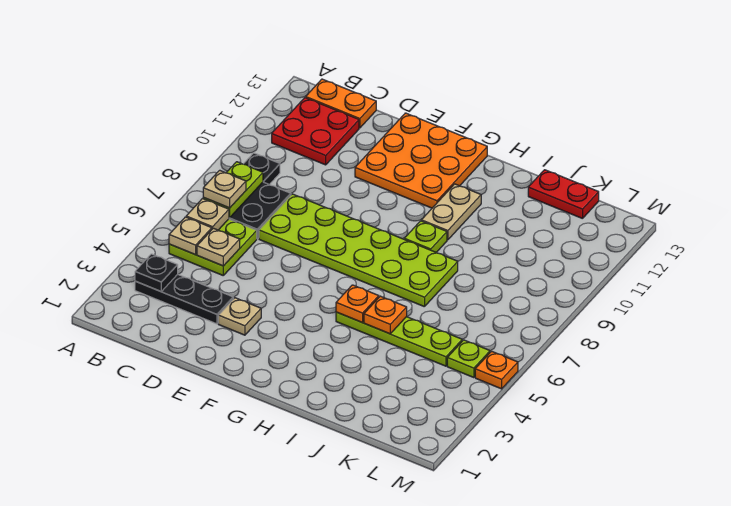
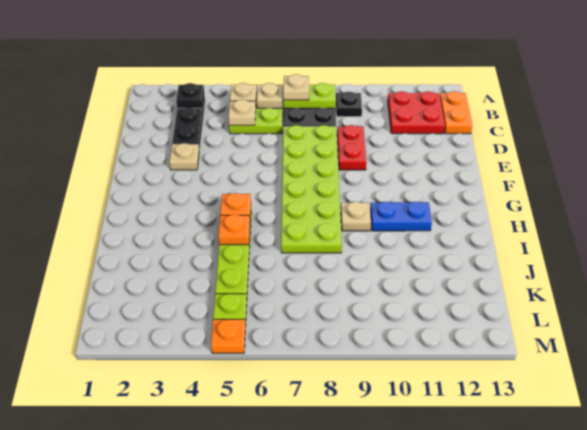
orange plate E11:G13 level 1 -> none
lime plate H9 level 1 -> tan plate H9 level 1
tan plate H10:H11 level 1 -> blue plate H10:H11 level 1
red plate J13:K13 level 1 -> red plate D9:E9 level 1

